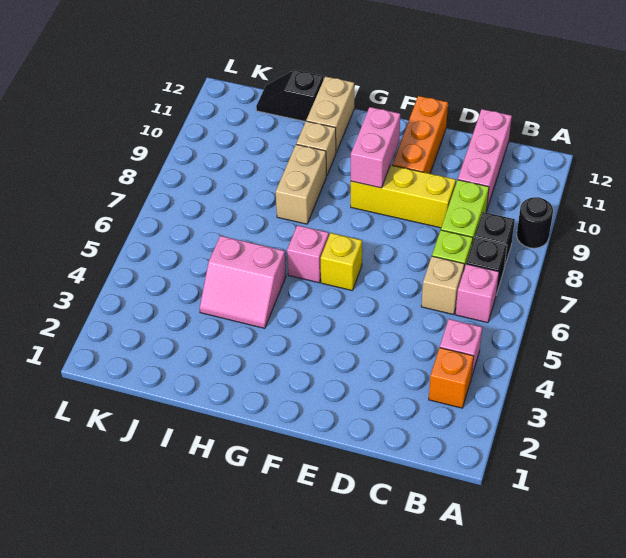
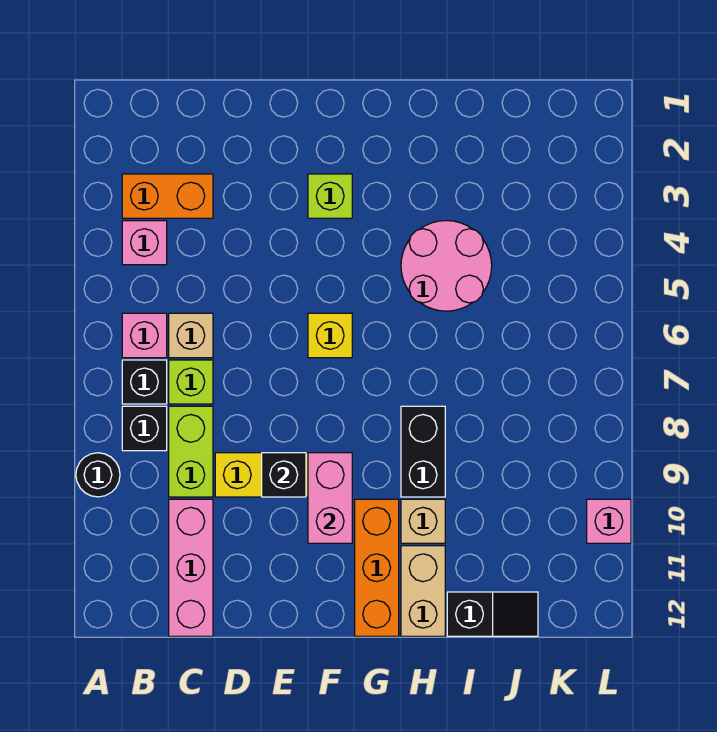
orange brick B3 level 1 -> orange brick B3:C3 level 1
none -> black brick E9 level 2
orange brick E10:E12 level 1 -> orange brick G10:G12 level 1
none -> lime brick F3 level 1
pink brick G6 level 1 -> pink brick L10 level 1
pink slope H4:I5 level 1 top 5 -> pink round brick H4:I5 level 1
tan brick H8:H9 level 1 -> black brick H8:H9 level 1

